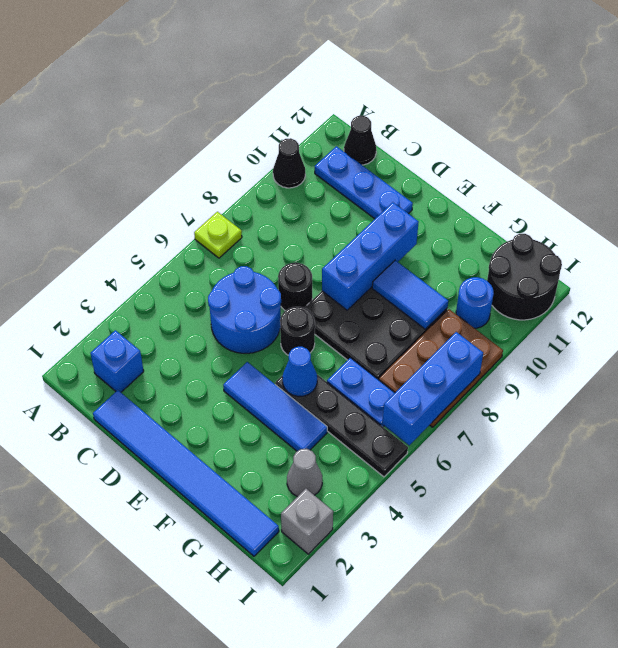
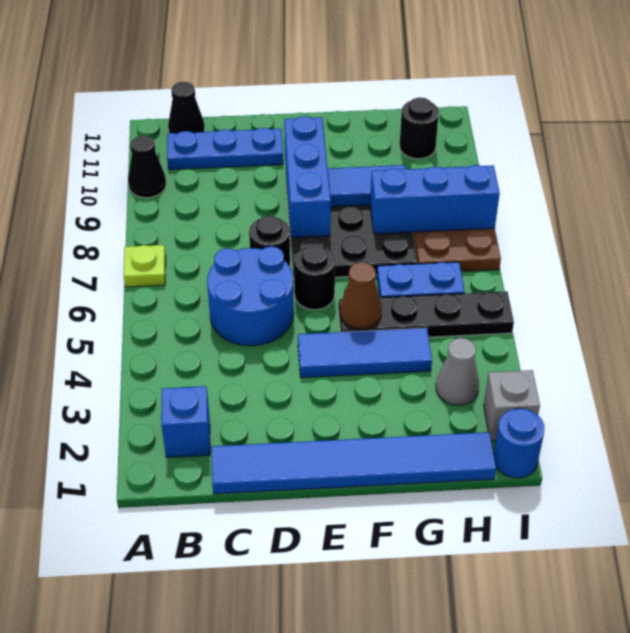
blue cone F5 level 2 -> brown cone F5 level 2
blue round brick H10 level 1 -> blue round brick I1 level 1
black round brick H11:I12 level 1 -> black round brick H11 level 1
blue brick I6:I8 level 2 -> blue brick G8:I8 level 2

